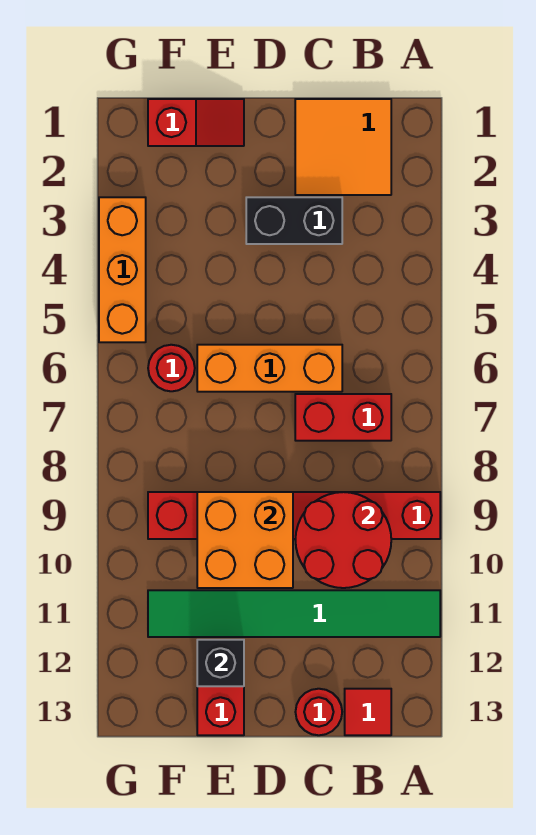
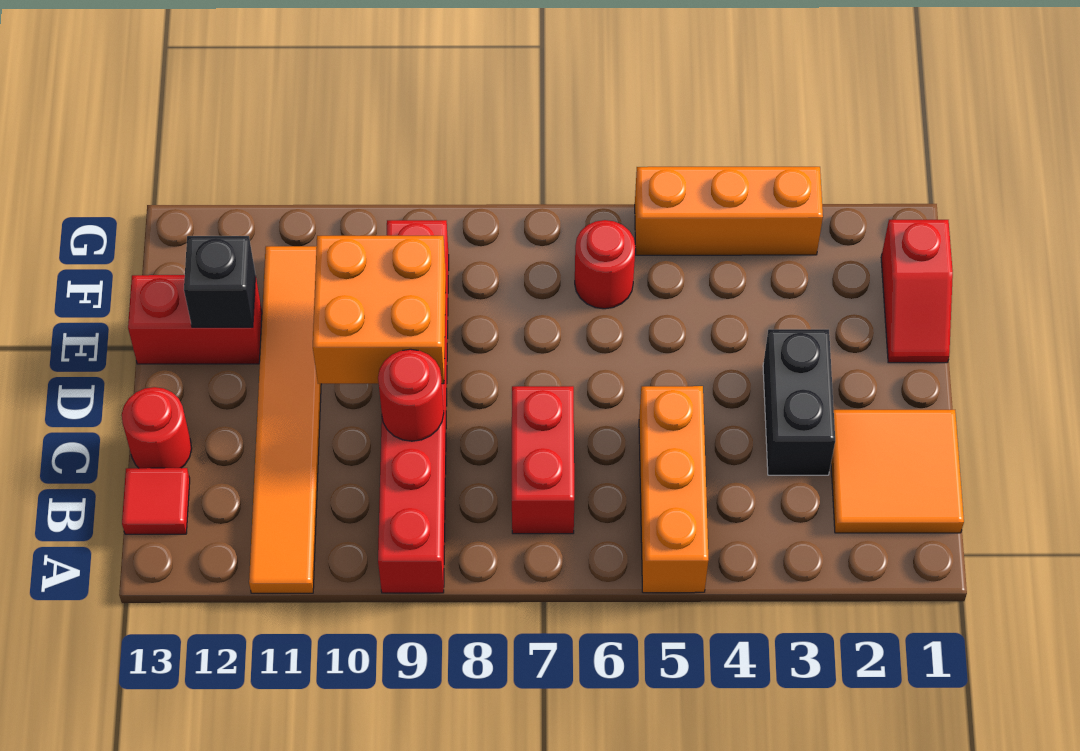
green tile A11:F11 level 1 -> orange tile A11:F11 level 1
red round brick B9:C10 level 2 -> red round brick C9 level 2
orange brick C6:E6 level 1 -> orange brick A5:C5 level 1

